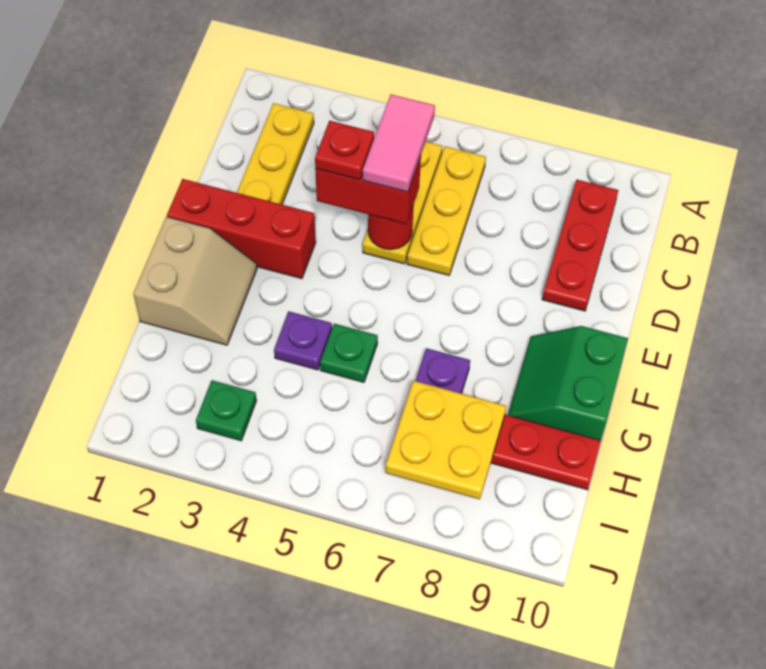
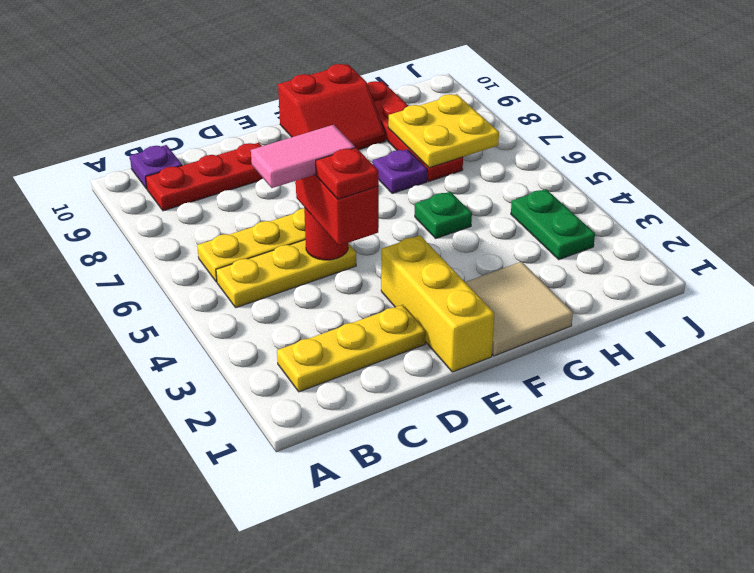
red brick E1:E3 level 1 -> yellow brick E1:E3 level 1
tan slope F1:G2 level 1 top 1 -> tan tile F1:G2 level 1
green slope F9:G10 level 1 top 10 -> red slope F9:G10 level 1 top 10
purple plate G4 level 1 -> purple plate B10 level 1
green plate I3 level 1 -> green plate I3:I4 level 1

